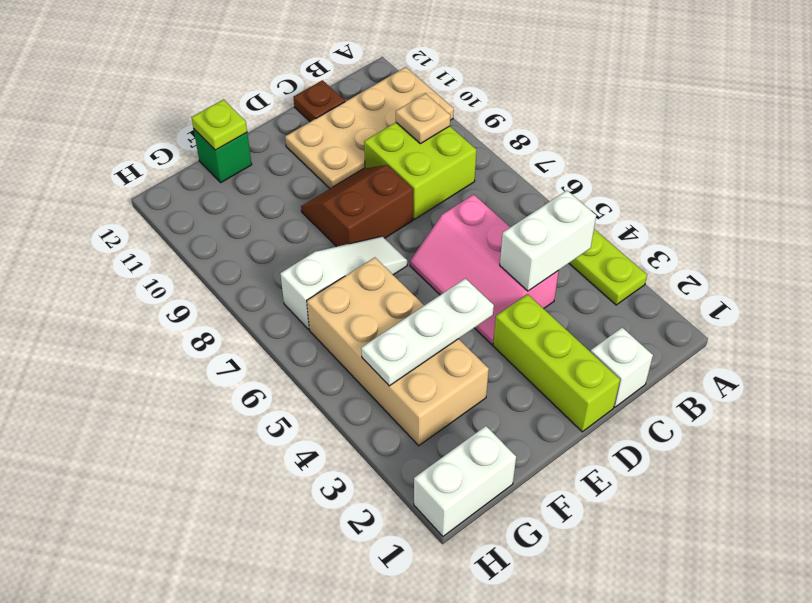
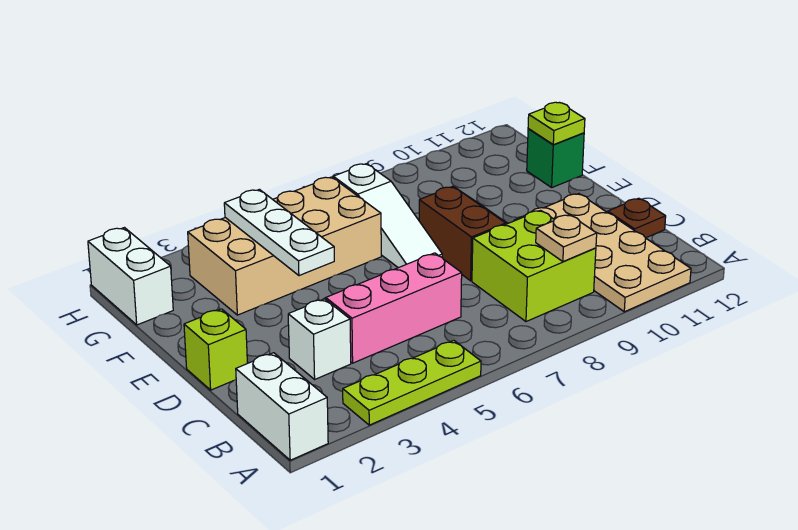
white brick B4:C4 level 2 -> white brick A1:B1 level 1
white brick C1 level 1 -> white brick C3 level 1
lime brick D1:D3 level 1 -> lime brick D1 level 1

